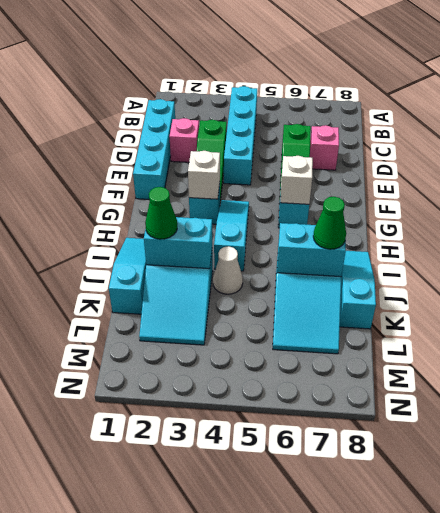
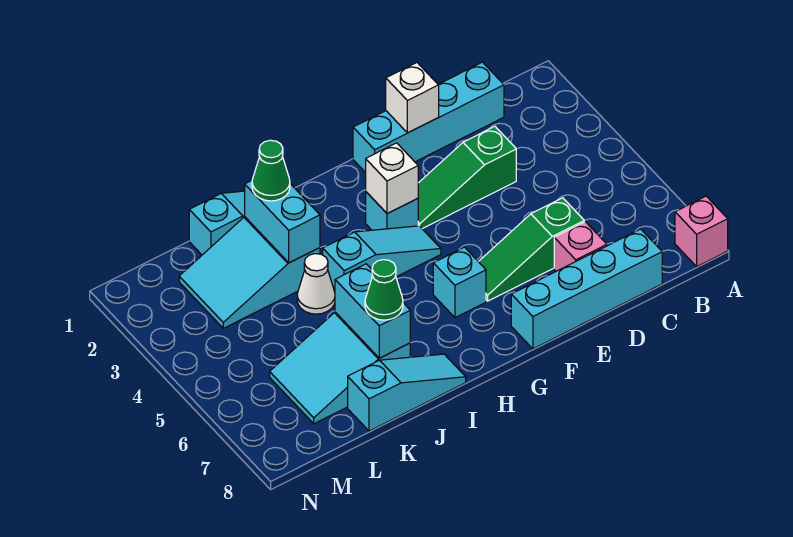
cyan brick B4:E4 level 1 -> cyan brick C8:F8 level 1
pink brick D2 level 1 -> pink brick A8 level 1
white brick G6 level 2 -> white brick E1 level 2

